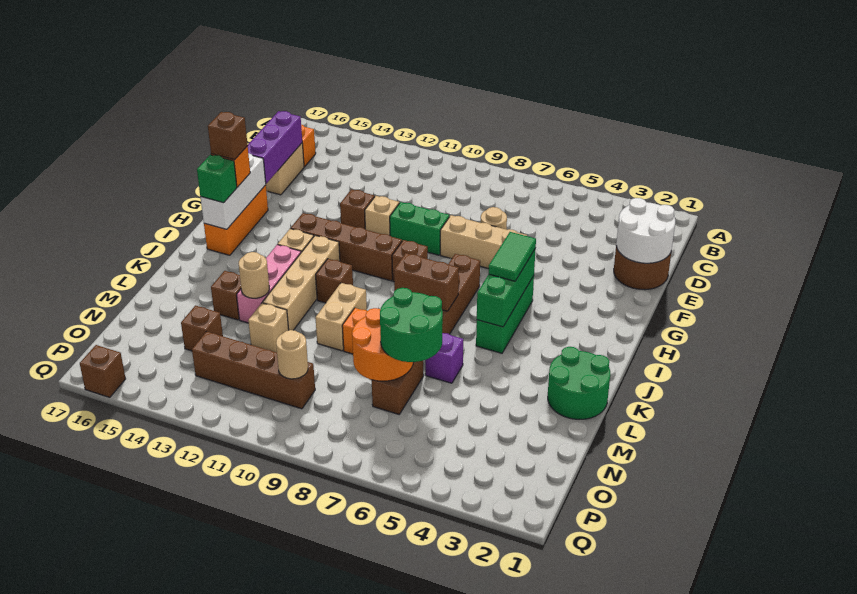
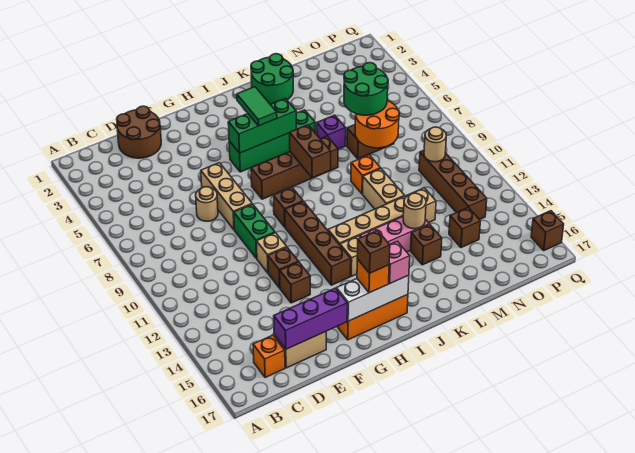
white round brick D1:E2 level 2 -> none
green brick H5:J5 level 1 -> green brick H5:K5 level 1
green tile H5:I5 level 3 -> green tile I4:I5 level 3
green brick I16 level 3 -> pink brick I16 level 3
brown brick J11 level 1 -> brown brick F13 level 1
tan brick K10:L10 level 1 -> tan brick L10:L11 level 1

